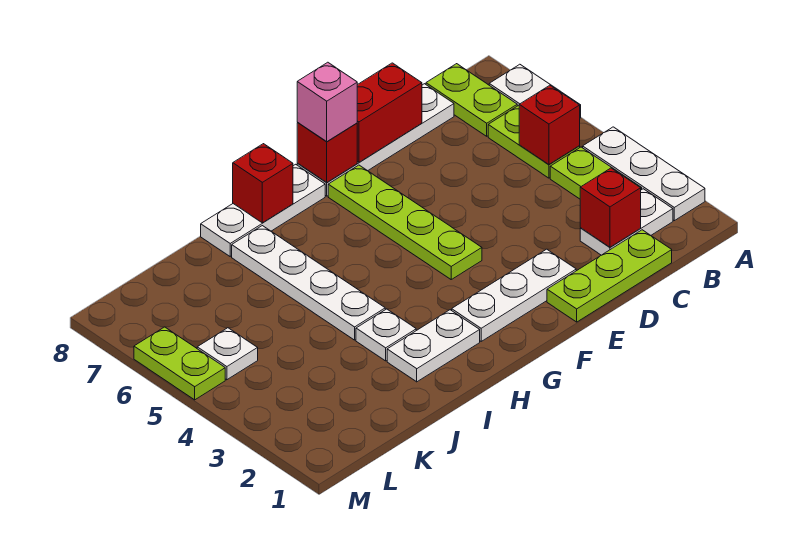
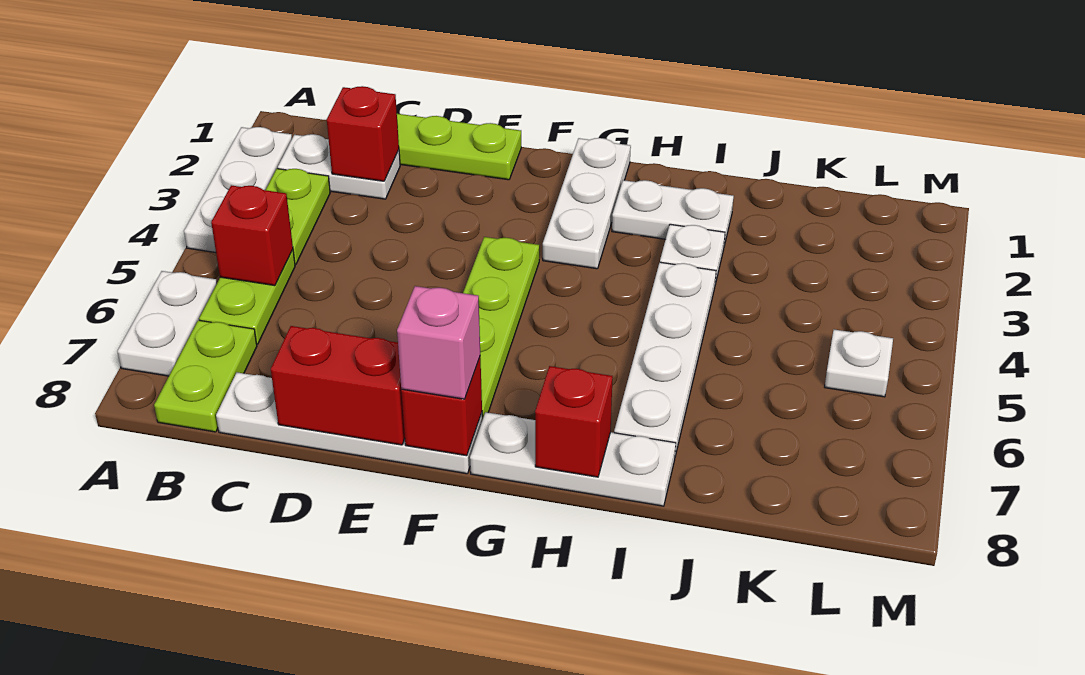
white plate E2:G2 level 1 -> white plate G1:G3 level 1
lime plate M5:M6 level 1 -> none

